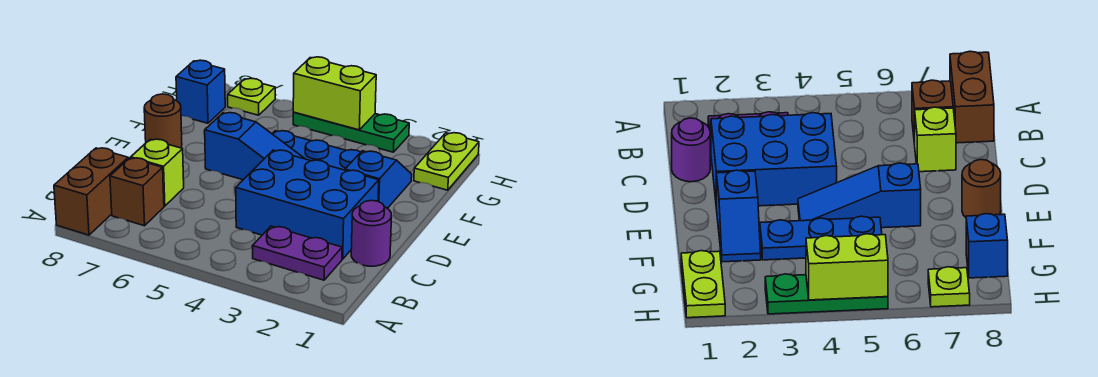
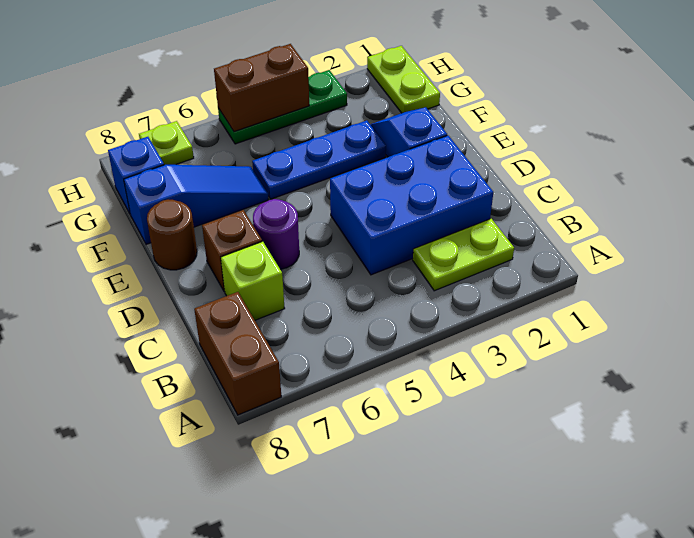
purple plate B2:B3 level 1 -> lime plate B2:B3 level 1
brown brick B7 level 1 -> brown brick D7 level 1
purple round brick C1 level 1 -> purple round brick D6 level 1
blue slope E4:E6 level 1 top 6 -> blue slope F6:F8 level 1 top 8
lime brick H4:H5 level 2 -> brown brick H4:H5 level 2

